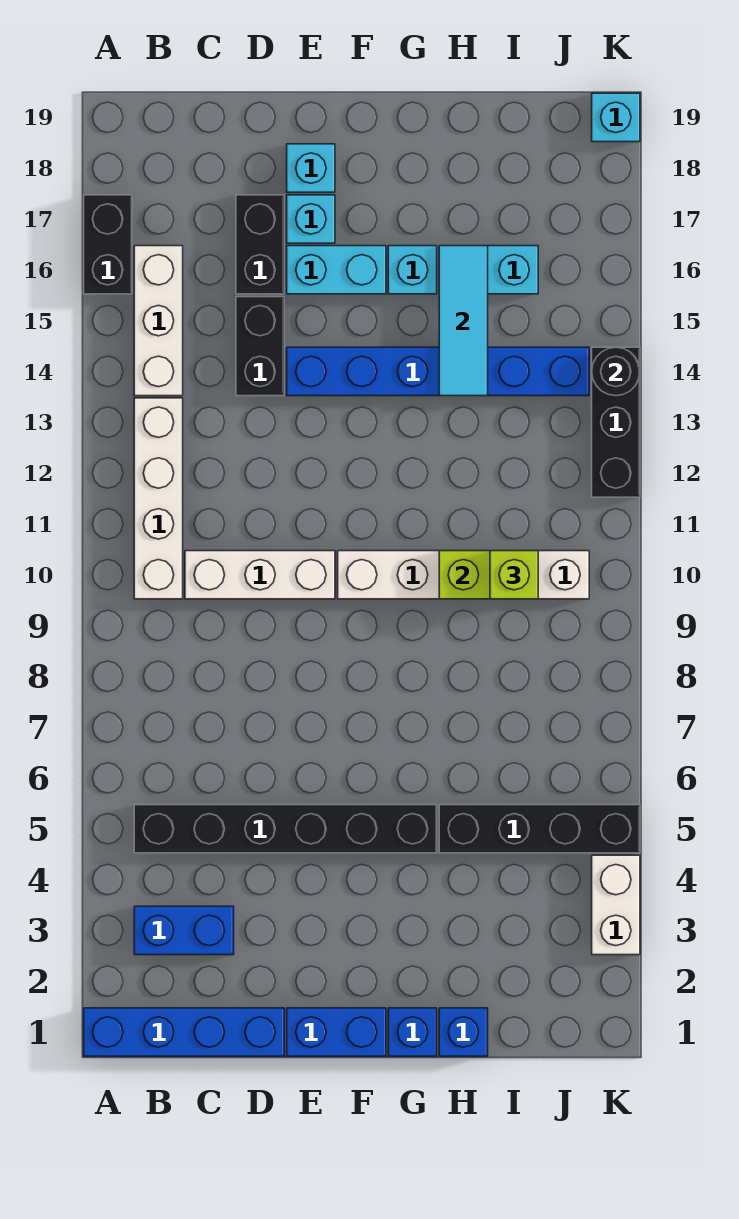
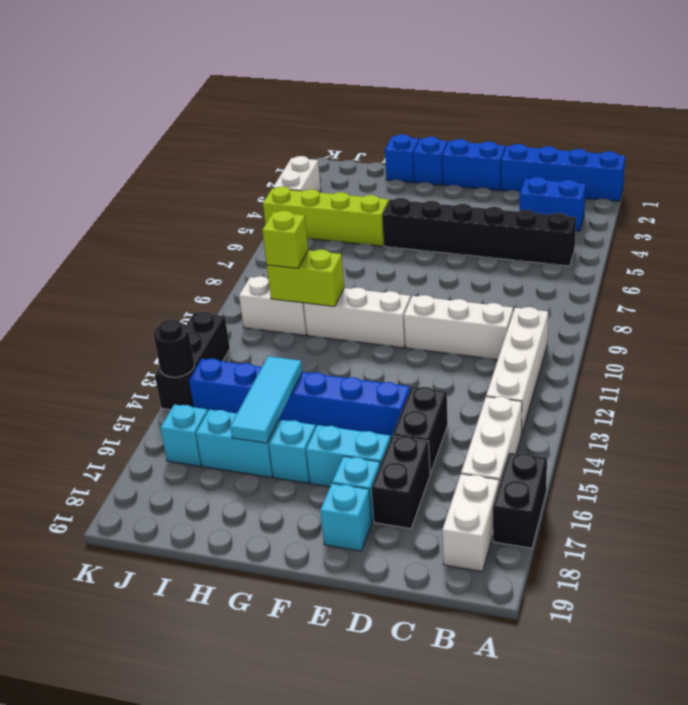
none -> white brick B17:B18 level 1
black brick H5:K5 level 1 -> lime brick H5:K5 level 1
cyan brick K19 level 1 -> cyan brick J16 level 1

